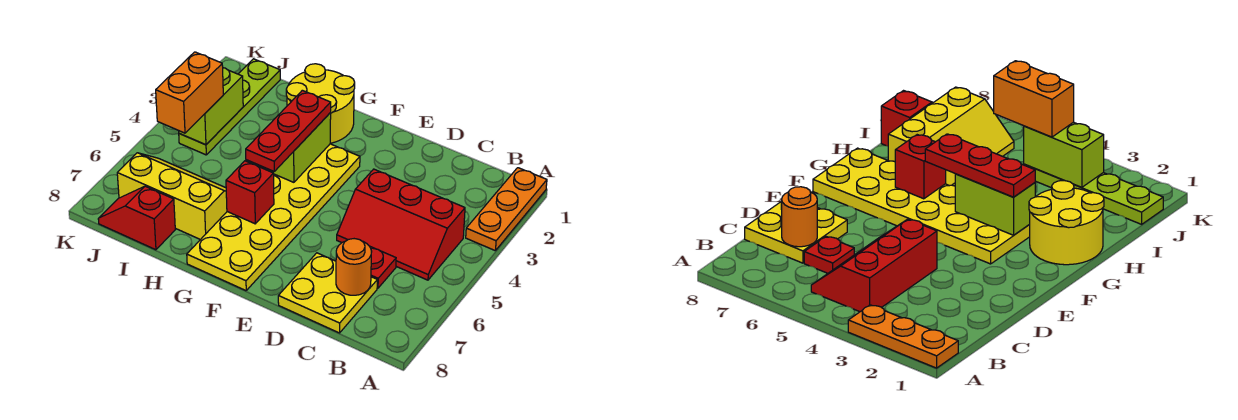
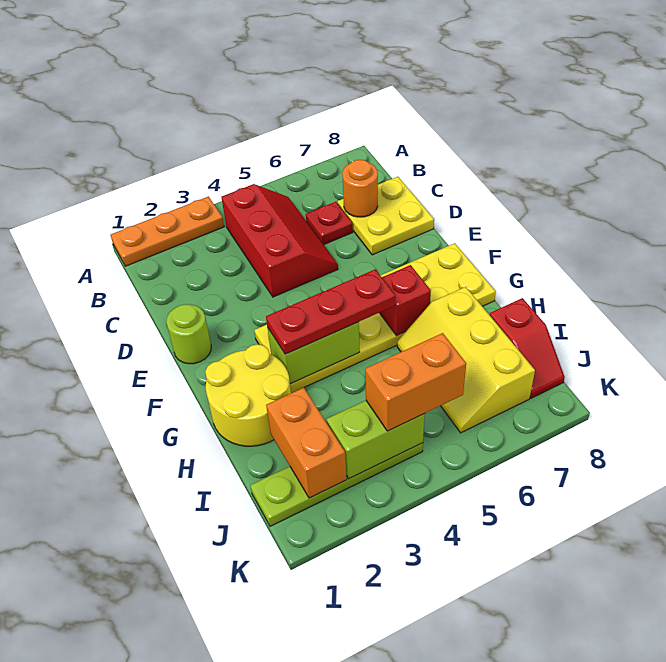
none -> lime round brick E1 level 1
none -> orange brick I2:J2 level 2

